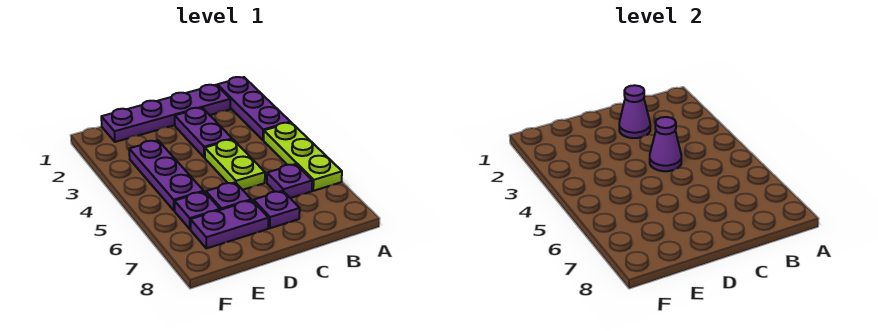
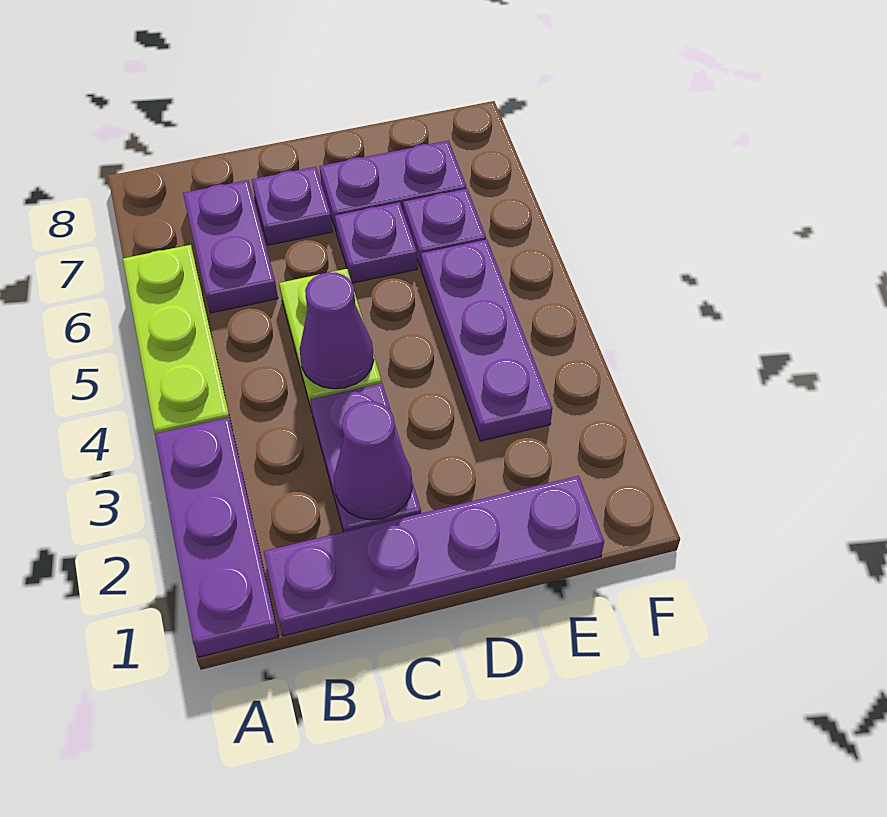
purple plate B6 level 1 -> purple plate B6:B7 level 1

